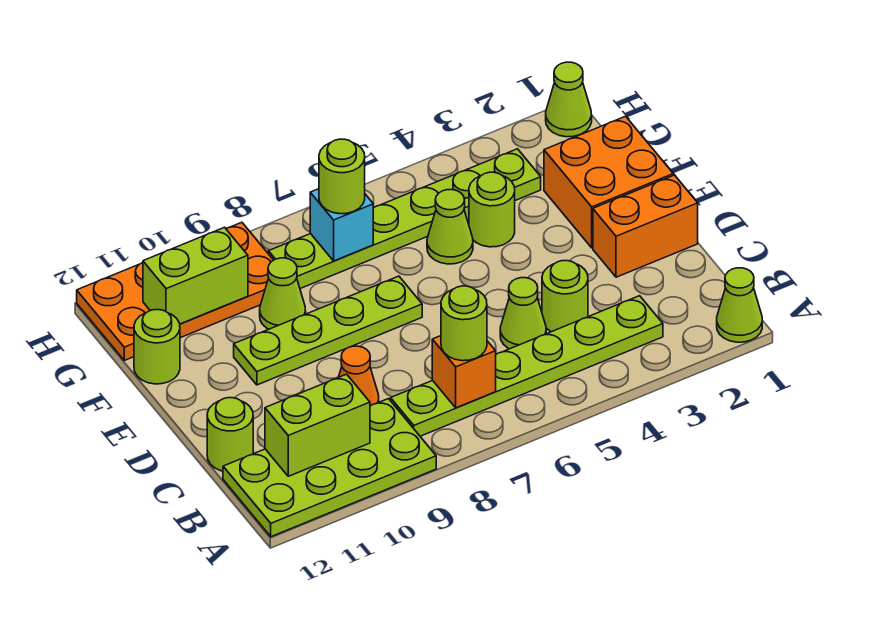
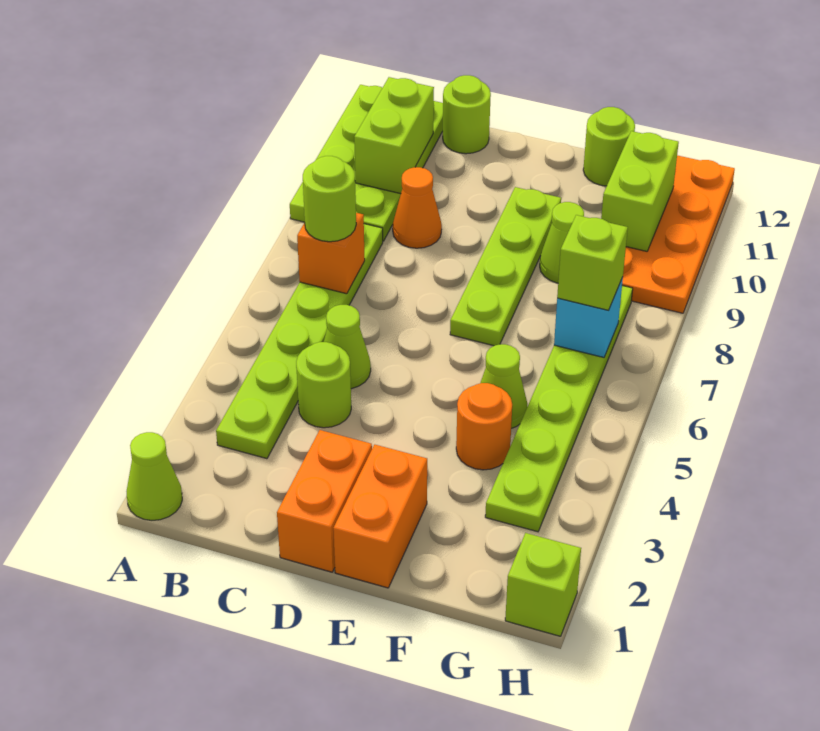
orange brick E1:F2 level 1 -> orange brick E1:E2 level 1
lime round brick F4 level 1 -> orange round brick F4 level 1
lime round brick G7 level 3 -> lime brick G7 level 3
lime cone H1 level 1 -> lime brick H1 level 1

